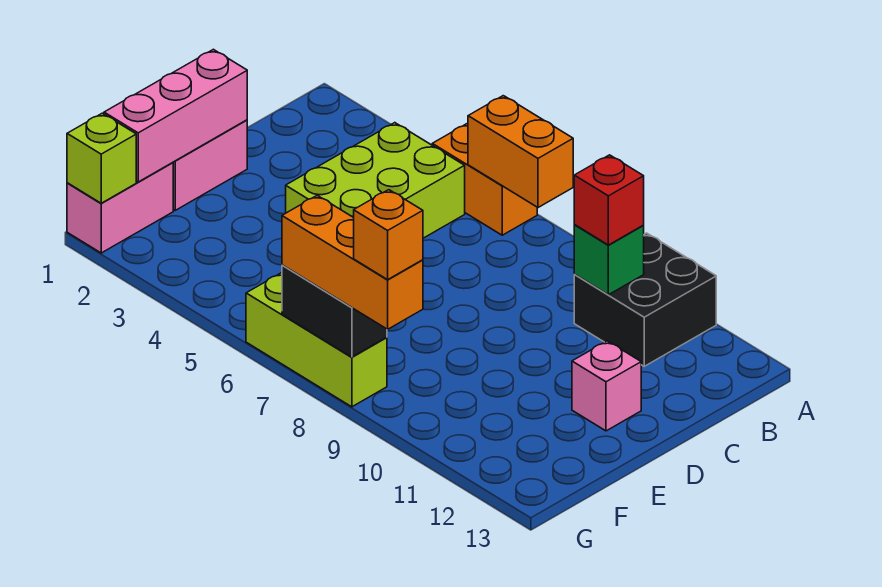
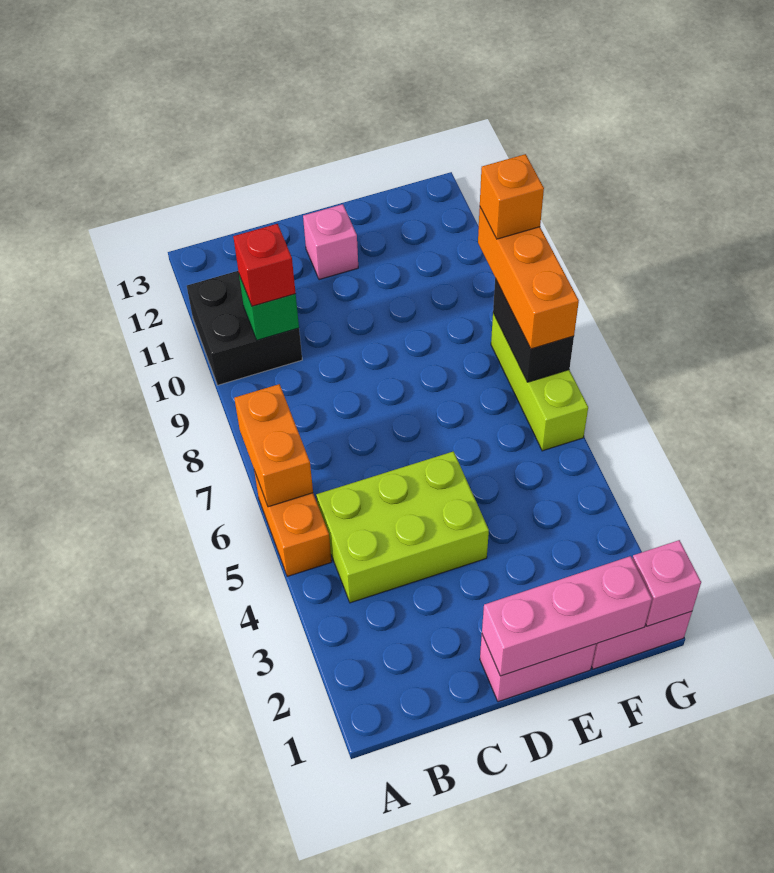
lime brick G1 level 2 -> pink brick G1 level 2

